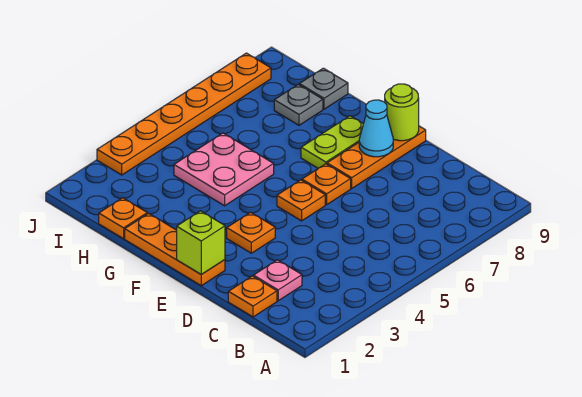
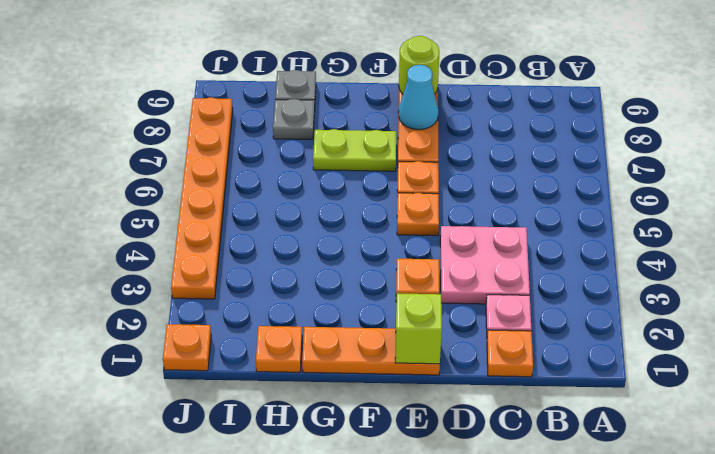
lime plate F7:F8 level 1 -> lime plate F7:G7 level 1
pink plate G4:H5 level 1 -> pink plate C3:D4 level 1
none -> orange plate J1 level 1

